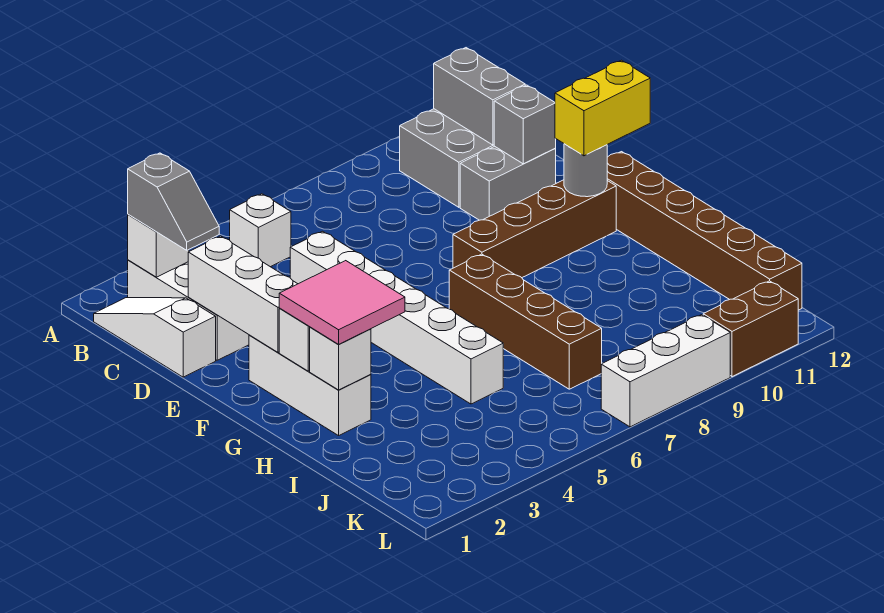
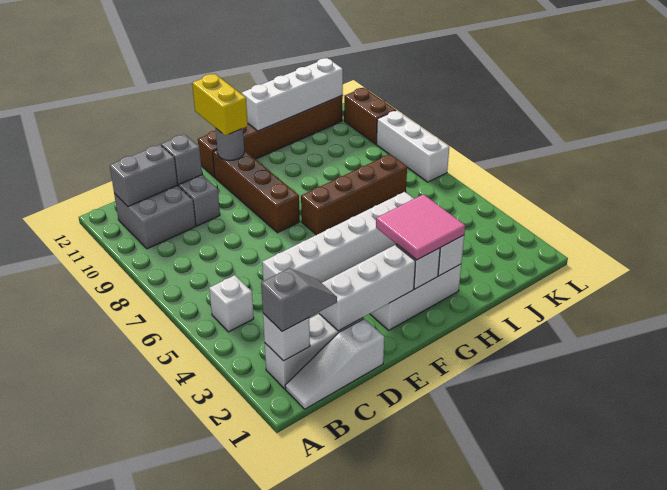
none -> white brick H12:K12 level 2

